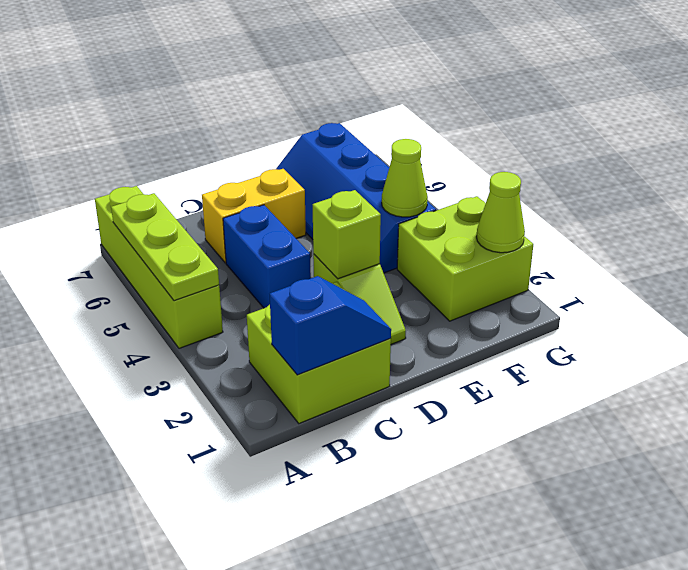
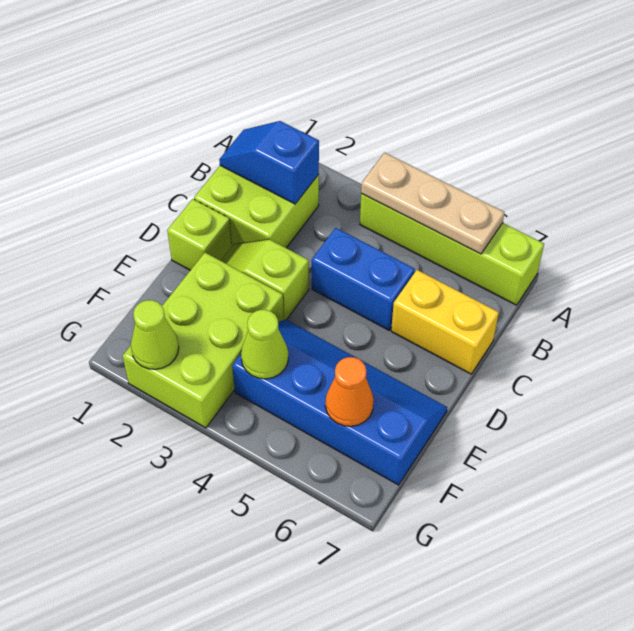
lime plate A4:A6 level 2 -> tan plate A4:A6 level 2
blue slope B1:C1 level 2 top B -> blue slope B1:B2 level 2 top 2
yellow brick C6:D6 level 1 -> yellow brick C6:C7 level 1
lime brick D3 level 2 -> lime brick D1 level 1
lime brick F2:G3 level 1 -> lime brick E2:G3 level 1
none -> orange cone F6 level 2

